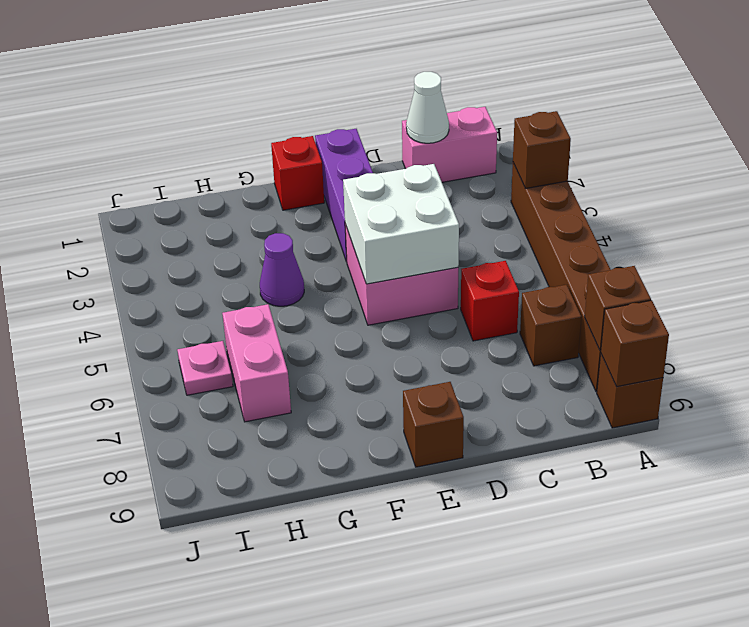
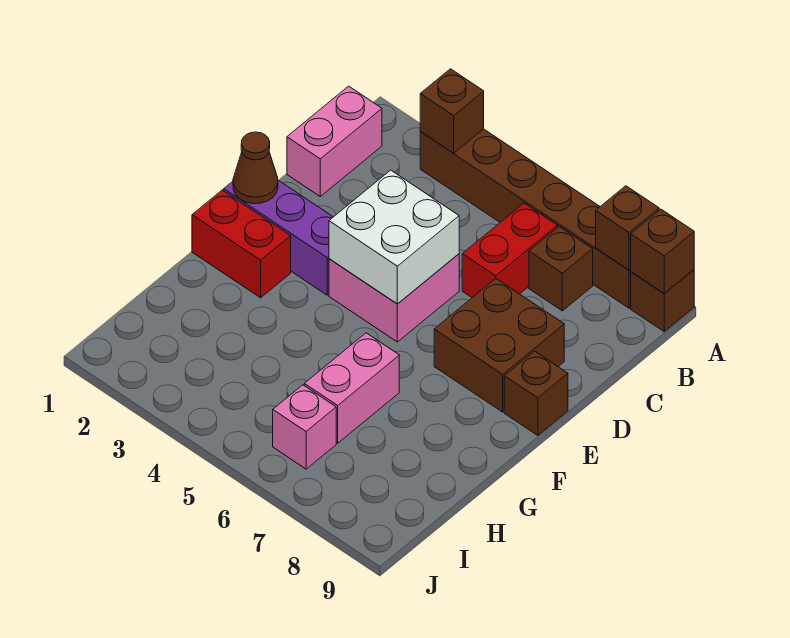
white cone C1 level 2 -> none
red brick C6 level 1 -> red brick B6:C6 level 1
none -> brown brick D7:E8 level 1
none -> brown cone E1 level 2
red brick F1 level 1 -> red brick F1:F2 level 1
purple cone G4 level 1 -> none
pink brick H6:H7 level 1 -> pink brick G6:H6 level 1
pink plate I6 level 1 -> pink brick I6 level 1

